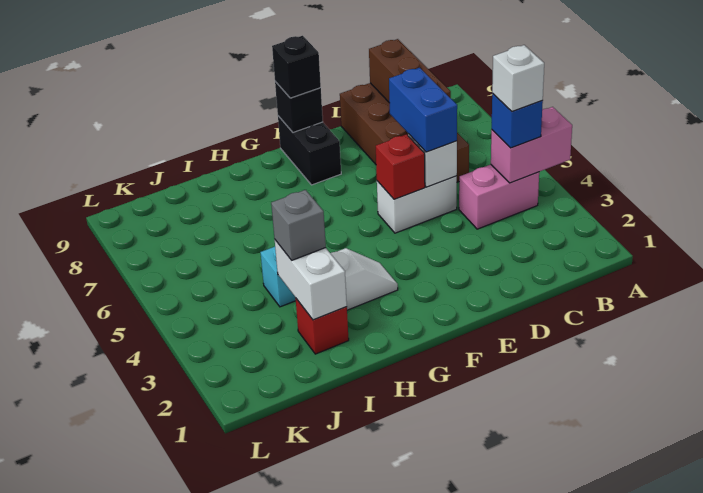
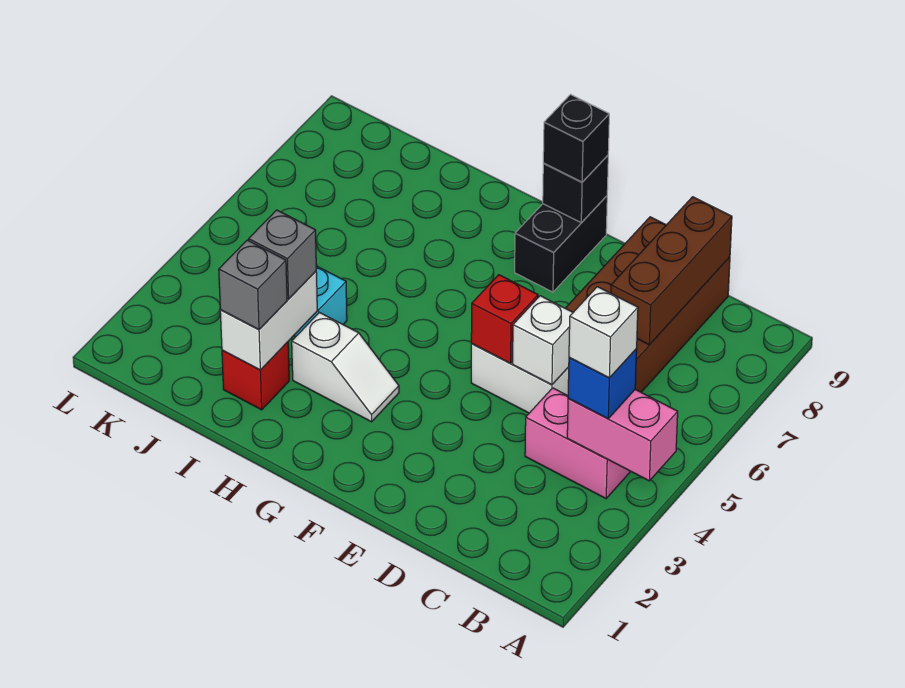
blue brick D5:D6 level 3 -> none
none -> grey brick I2 level 3

